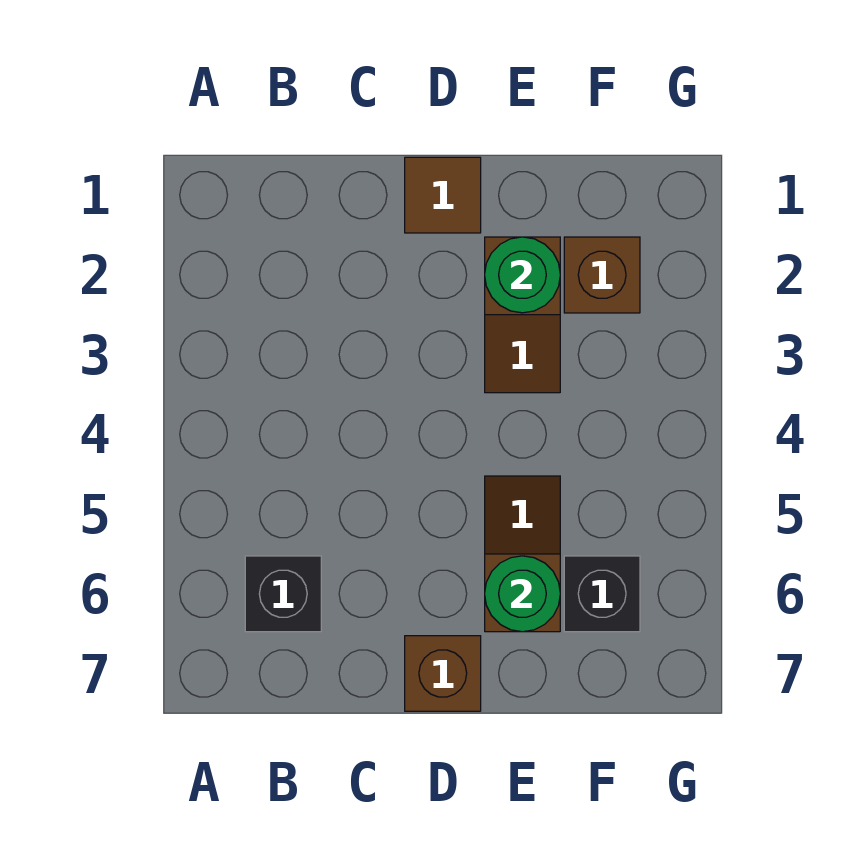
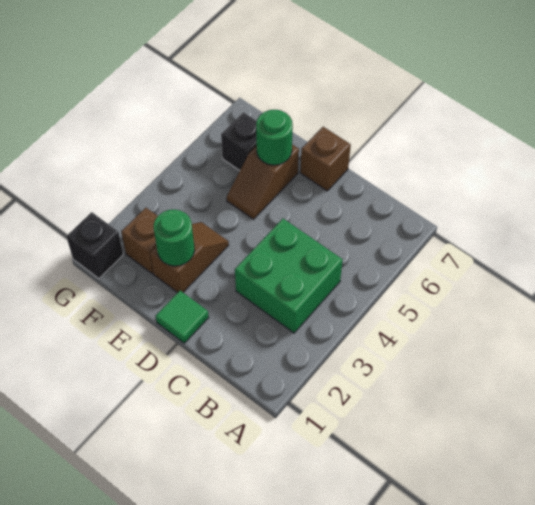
none -> green brick B3:C4 level 1
black brick B6 level 1 -> black brick G1 level 1
brown tile D1 level 1 -> green tile D1 level 1

